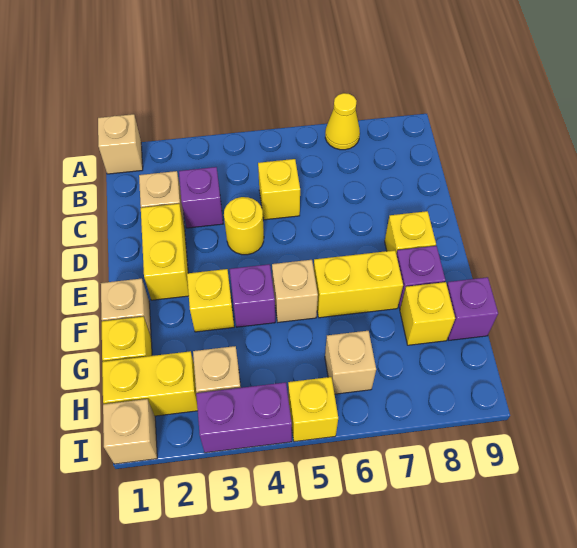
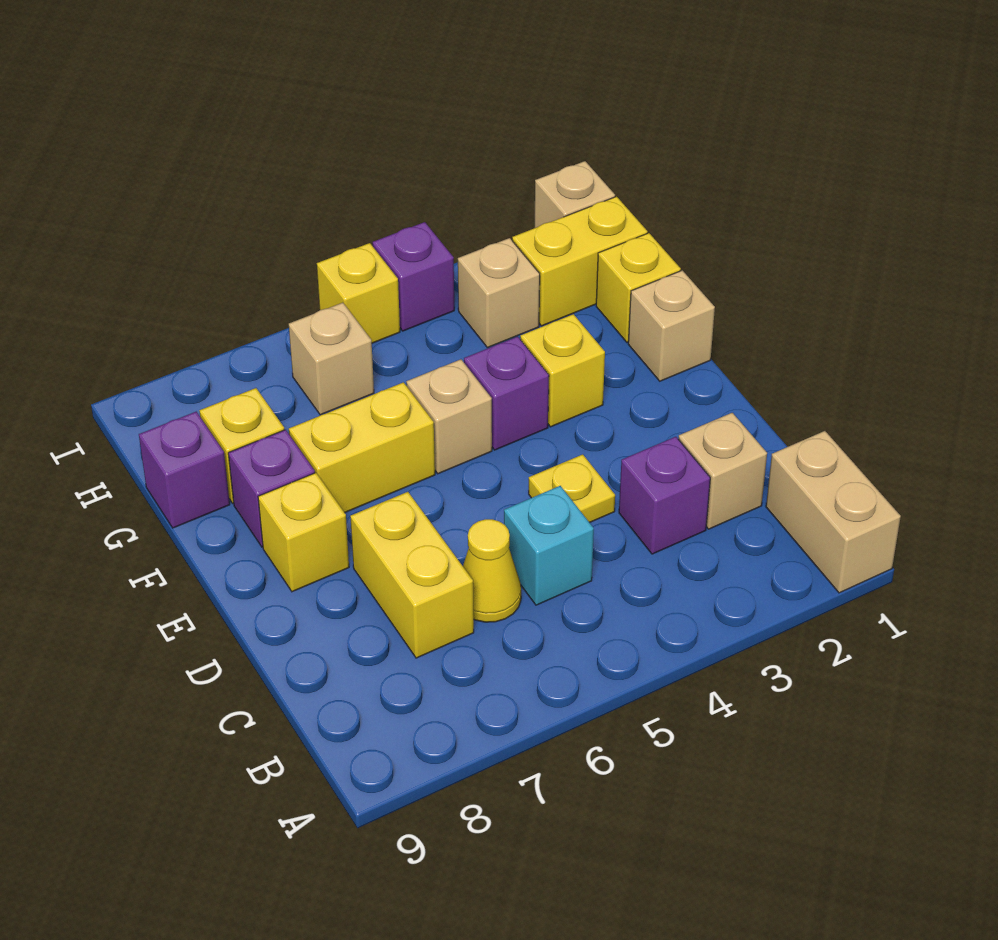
tan brick A1 level 1 -> tan brick A1:B1 level 1
yellow cone A7 level 1 -> yellow cone C6 level 1
yellow brick C5 level 1 -> cyan brick C5 level 1
yellow brick D2:E2 level 1 -> yellow brick C7:D7 level 1
yellow round brick D4 level 1 -> yellow plate D4 level 1
purple brick I3:I4 level 1 -> purple brick I4 level 1

